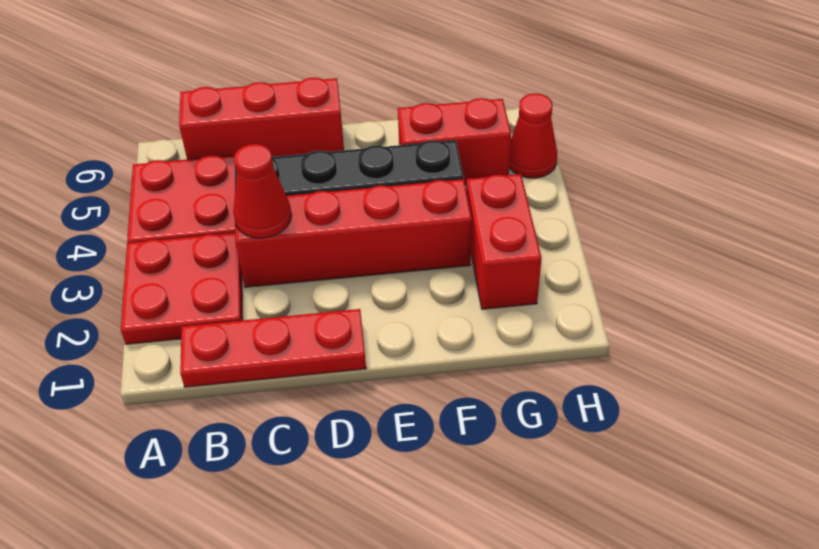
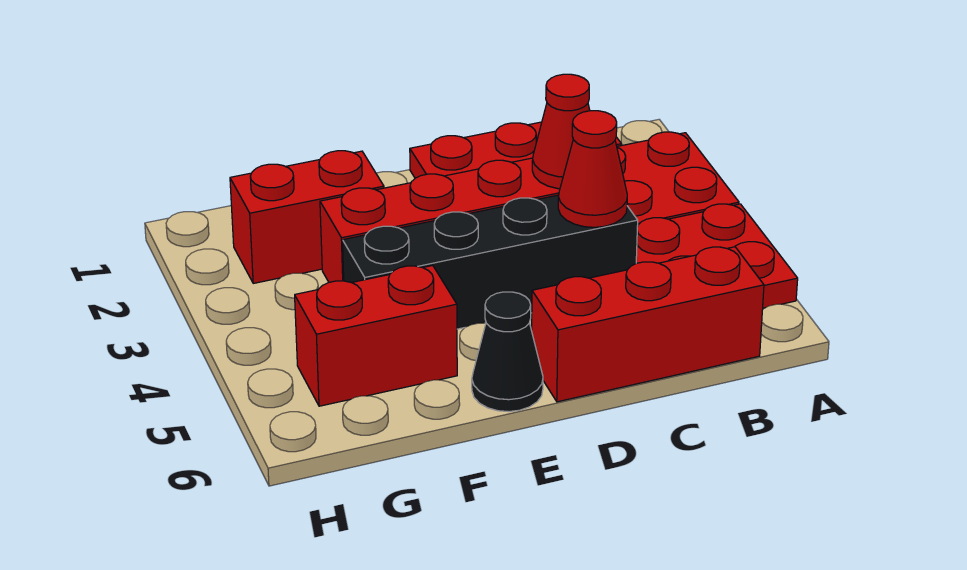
none -> black cone E6 level 1
red brick G2:G3 level 1 -> red brick F2:G2 level 1
red cone H5 level 1 -> red cone C4 level 2

